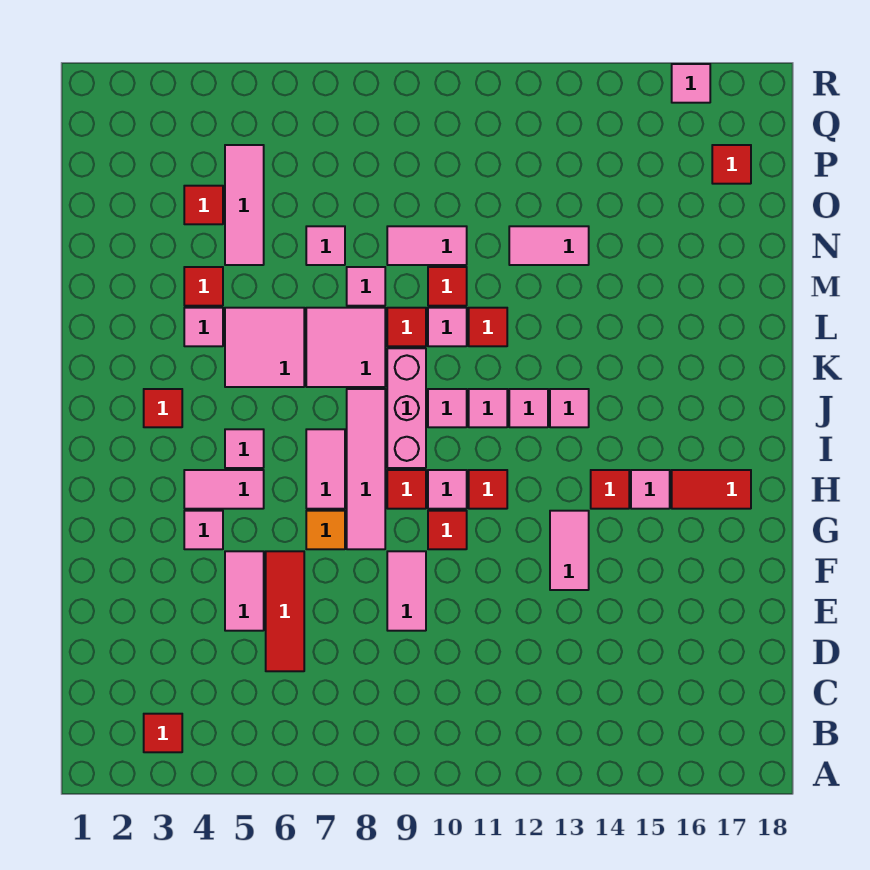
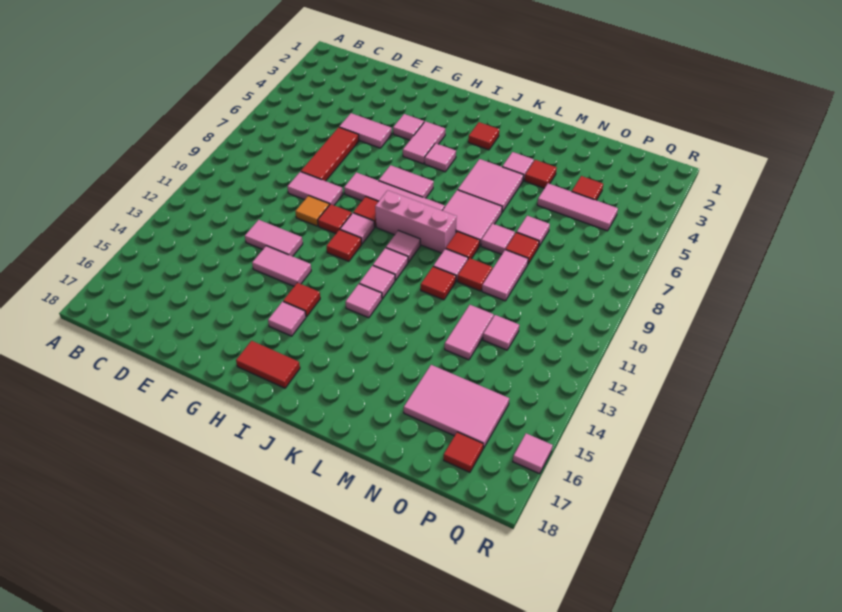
red tile B3 level 1 -> red tile N8 level 1
red tile D6:F6 level 1 -> red tile E6:E8 level 1
none -> pink tile E12:F12 level 1
orange tile G7 level 1 -> orange tile F10 level 1
red tile H16:H17 level 1 -> red tile H17:I17 level 1
none -> pink tile N15:P16 level 1
none -> pink tile O12 level 1

